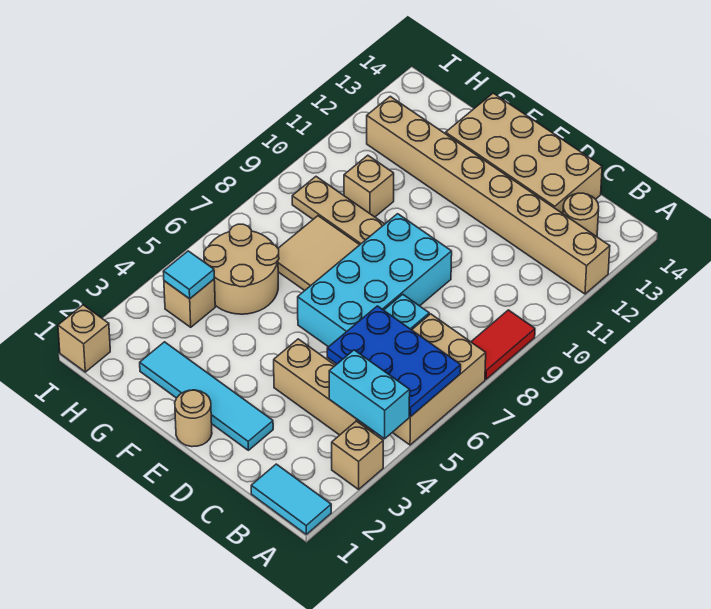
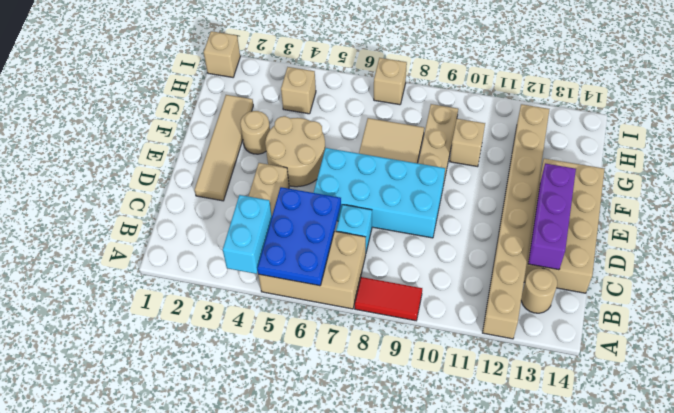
cyan tile A1:B1 level 1 -> none
tan brick A3 level 1 -> tan brick I7 level 1
none -> purple brick C13:E13 level 2
cyan tile D2:G2 level 1 -> tan tile D2:G2 level 1
tan round brick E1 level 1 -> tan round brick F3 level 1
tan round brick G5:H6 level 1 -> tan round brick E4:F5 level 1
cyan tile H4 level 2 -> none

